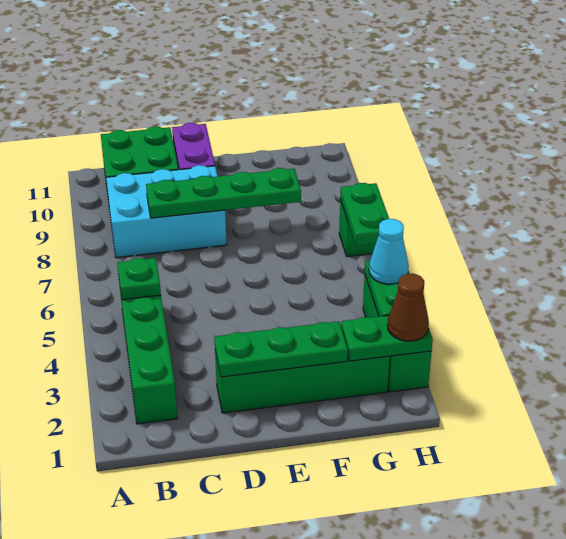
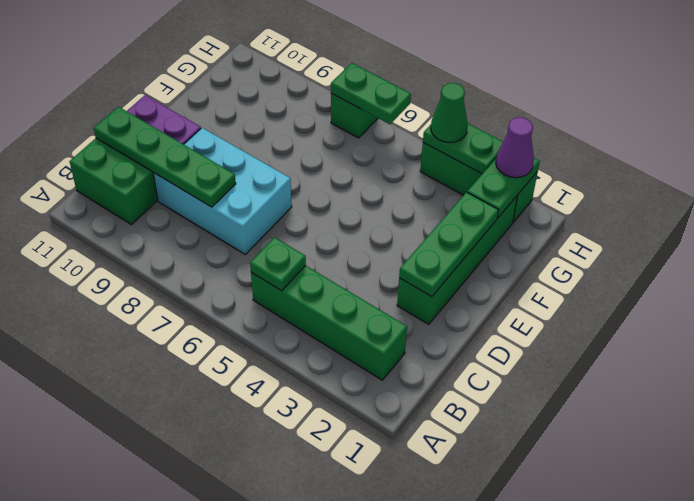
cyan brick B8:D9 level 1 -> cyan brick C7:D9 level 1
green plate C8:F8 level 2 -> green plate C8:C11 level 2
brown cone H2 level 3 -> purple cone H2 level 3
cyan cone H4 level 3 -> green cone H4 level 3

